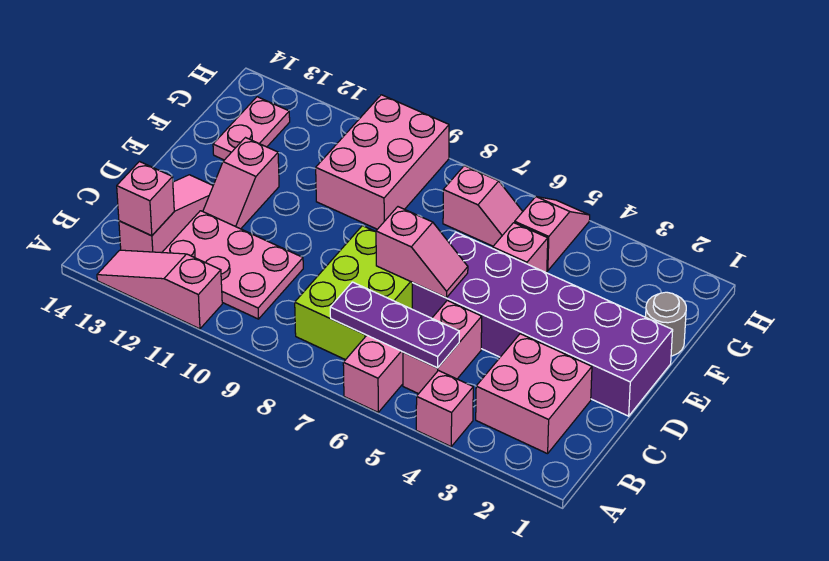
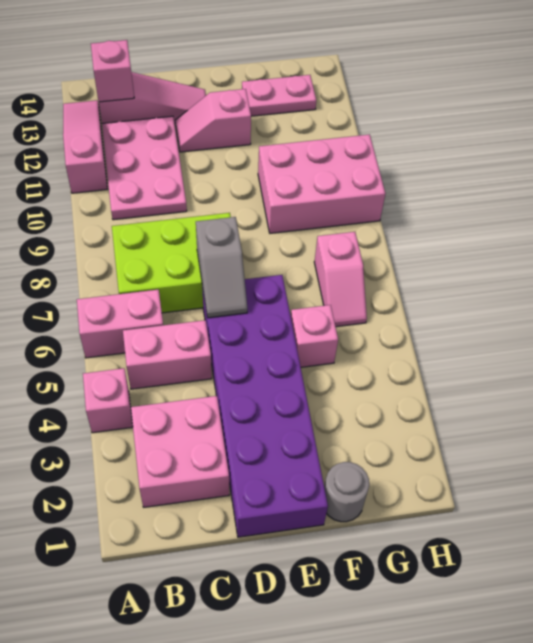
purple plate B5:B7 level 2 -> none
pink slope D6:D7 level 2 top 7 -> grey slope D6:D7 level 2 top 7
pink slope G5:H5 level 1 top G -> none

